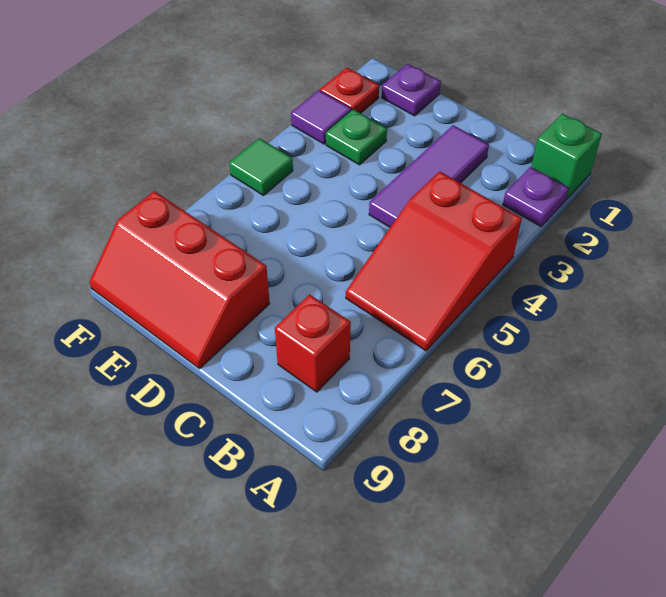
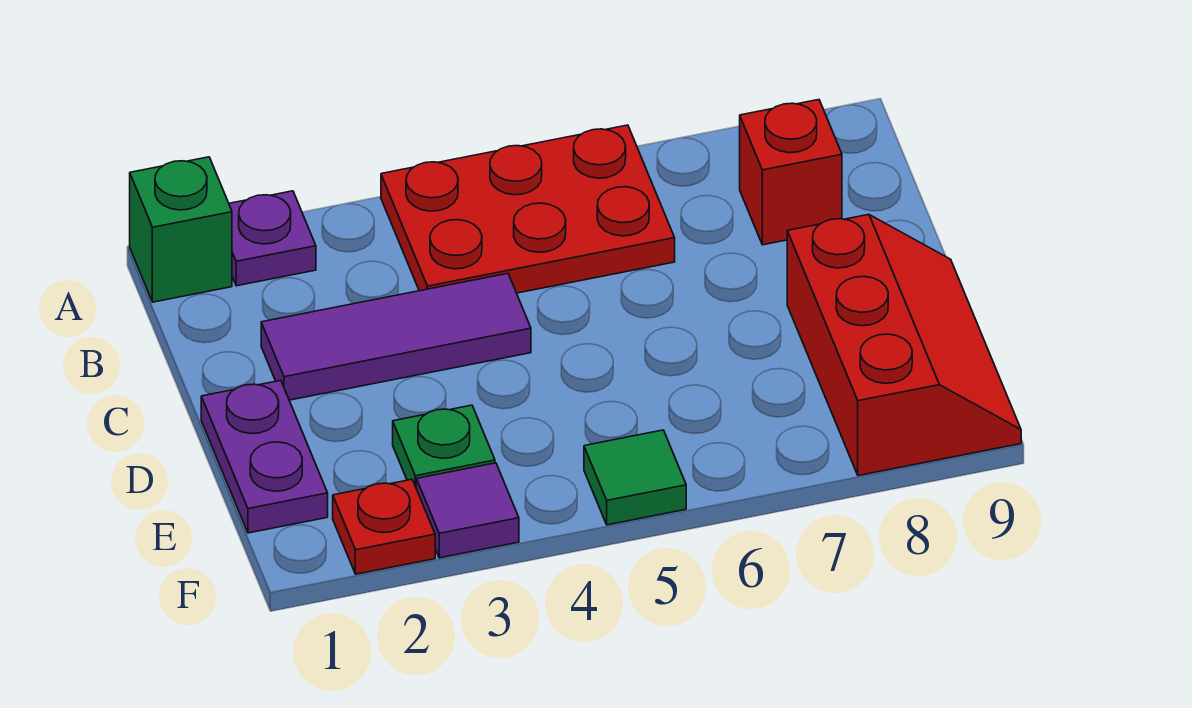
red slope A4:B6 level 1 top 4 -> red plate A4:B6 level 1
purple plate E1 level 1 -> purple plate D1:E1 level 1

